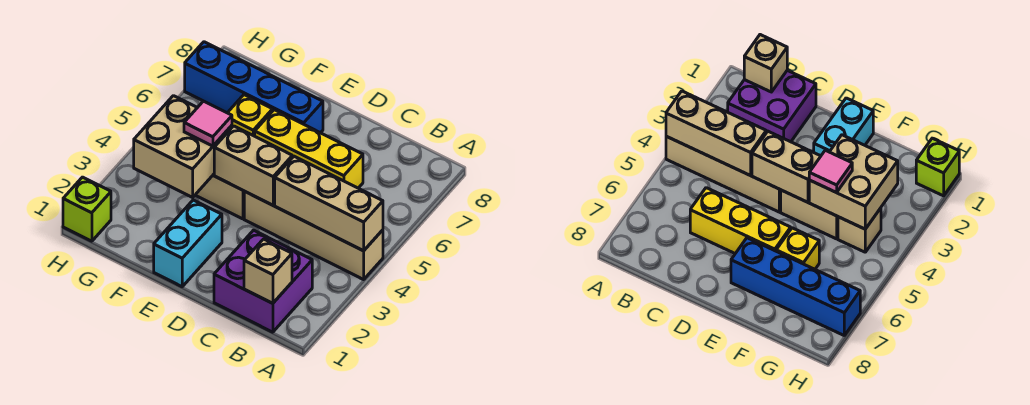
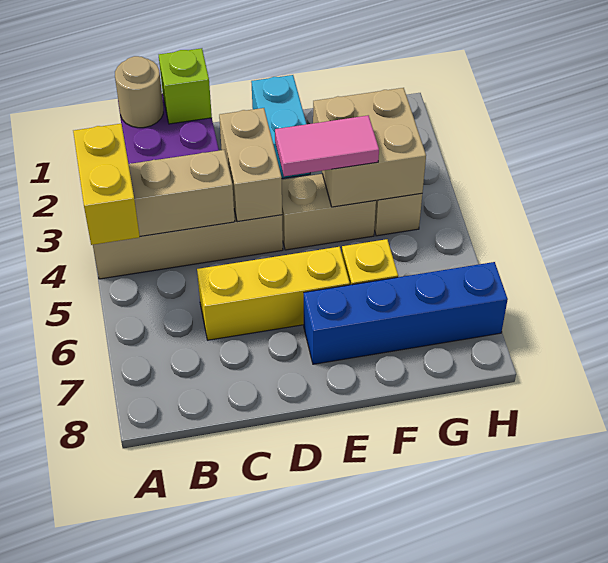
none -> yellow brick A4:A5 level 3
tan brick B1 level 2 -> tan round brick B1 level 2
tan brick D4:E4 level 2 -> tan brick D3:D4 level 2
pink tile F4 level 3 -> pink tile E4:F4 level 3
lime brick H1 level 1 -> lime brick C1 level 2

